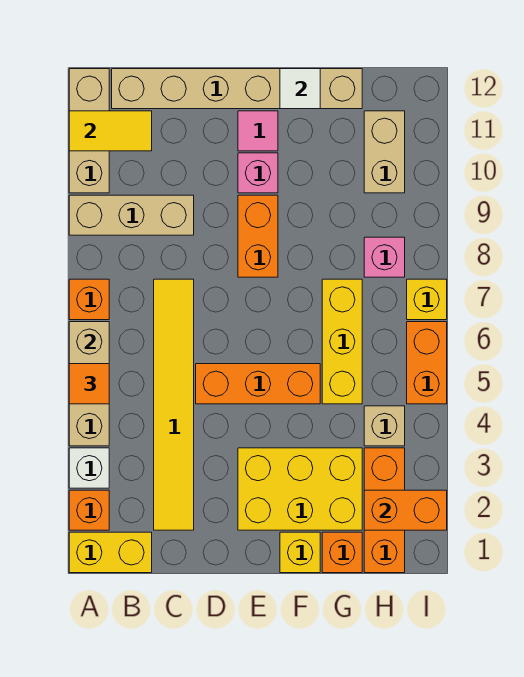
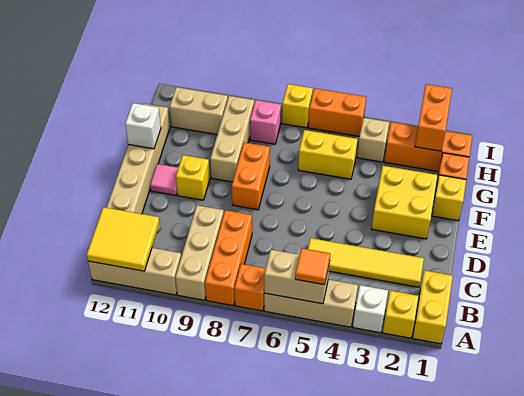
orange brick A2 level 1 -> yellow brick A2 level 1
yellow tile A11:B11 level 2 -> yellow tile A11:B12 level 2
yellow tile C2:C7 level 1 -> yellow tile C2:C5 level 1
orange brick D5:F5 level 1 -> orange brick A8:C8 level 1
yellow brick E2:G3 level 1 -> yellow brick E2:F3 level 1
orange brick E8:E9 level 1 -> orange brick E8:F8 level 1
pink brick E10 level 1 -> yellow brick E10 level 1
none -> tan brick F9:H9 level 1
white tile F12 level 2 -> white brick F12 level 2
yellow brick G5:G7 level 1 -> yellow brick G5:G6 level 1

